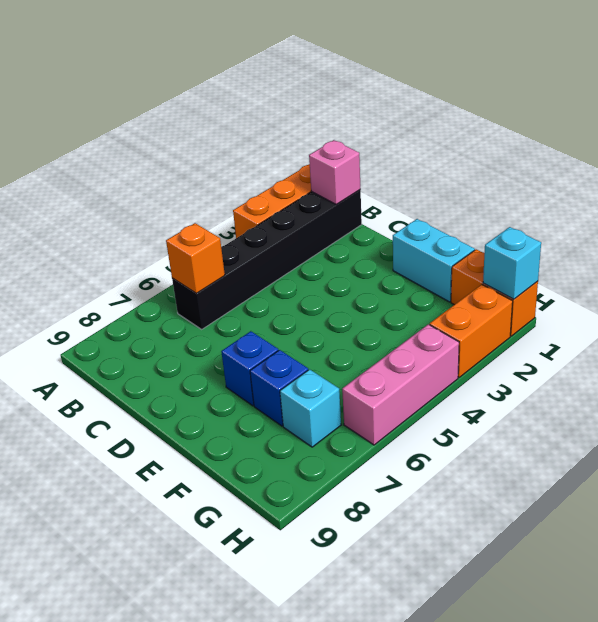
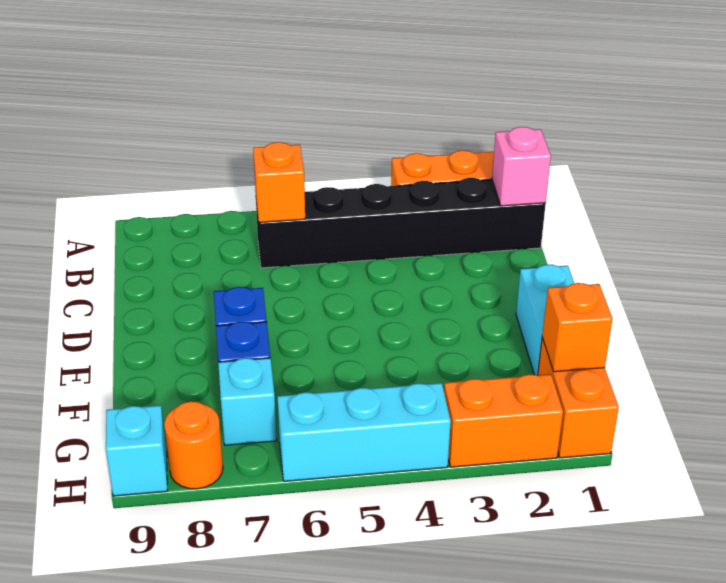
none -> orange brick G1 level 2
cyan brick H1 level 2 -> cyan brick H9 level 1
pink brick H4:H6 level 1 -> cyan brick H4:H6 level 1
none -> orange round brick H8 level 1

